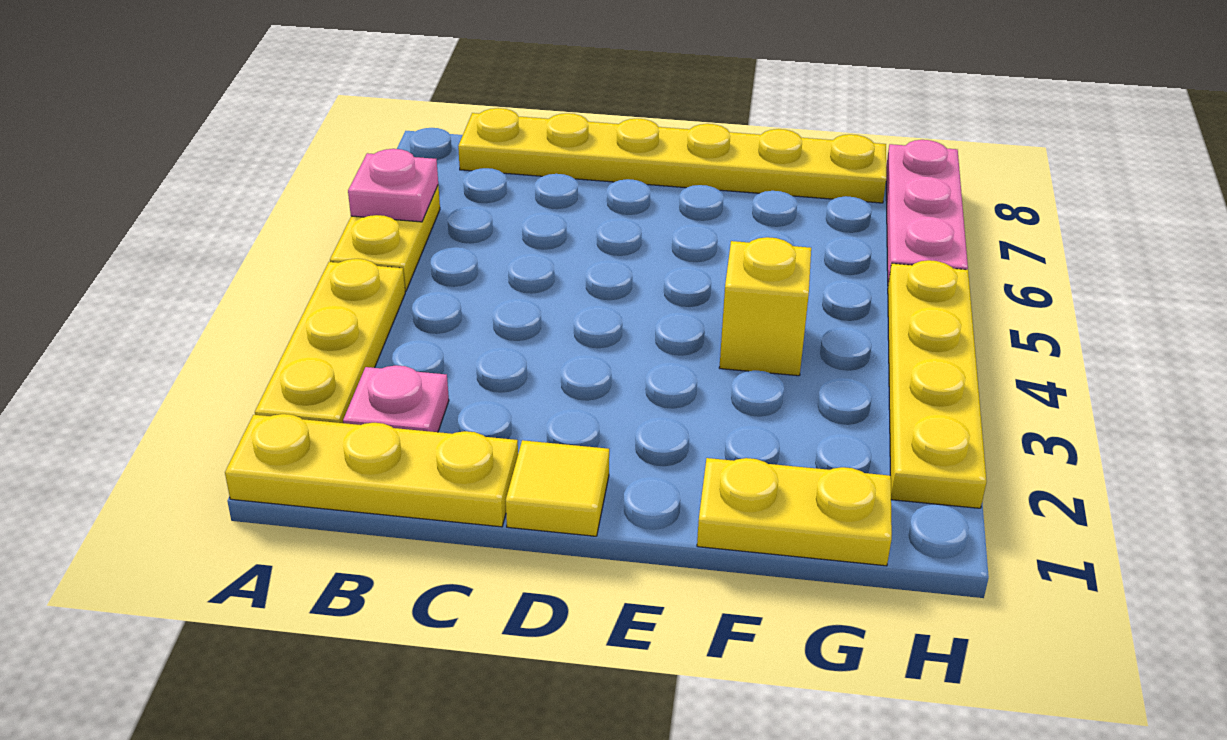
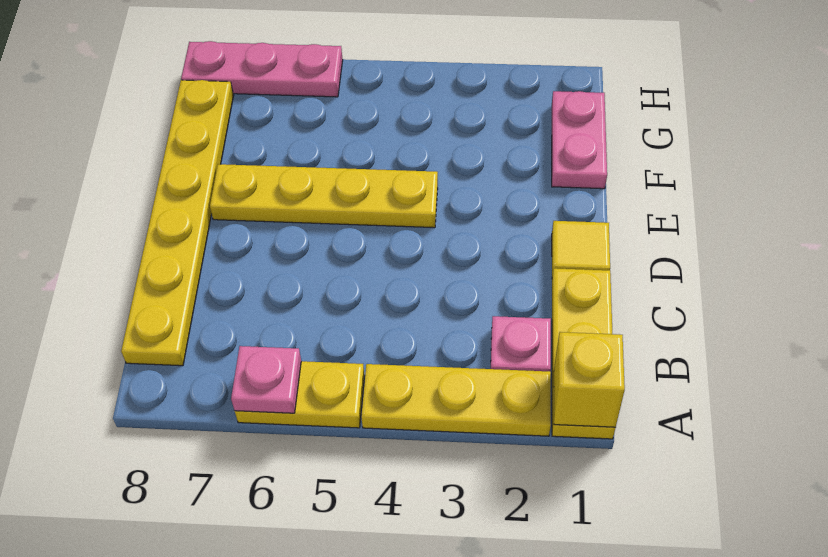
yellow plate F1:G1 level 1 -> pink plate F1:G1 level 1
yellow brick F4 level 1 -> yellow brick A1 level 2
yellow plate H2:H5 level 1 -> yellow plate E4:E7 level 1

